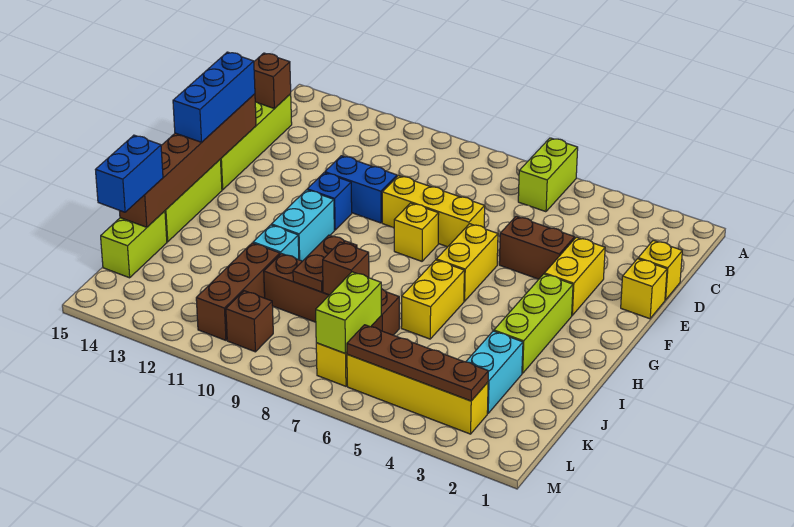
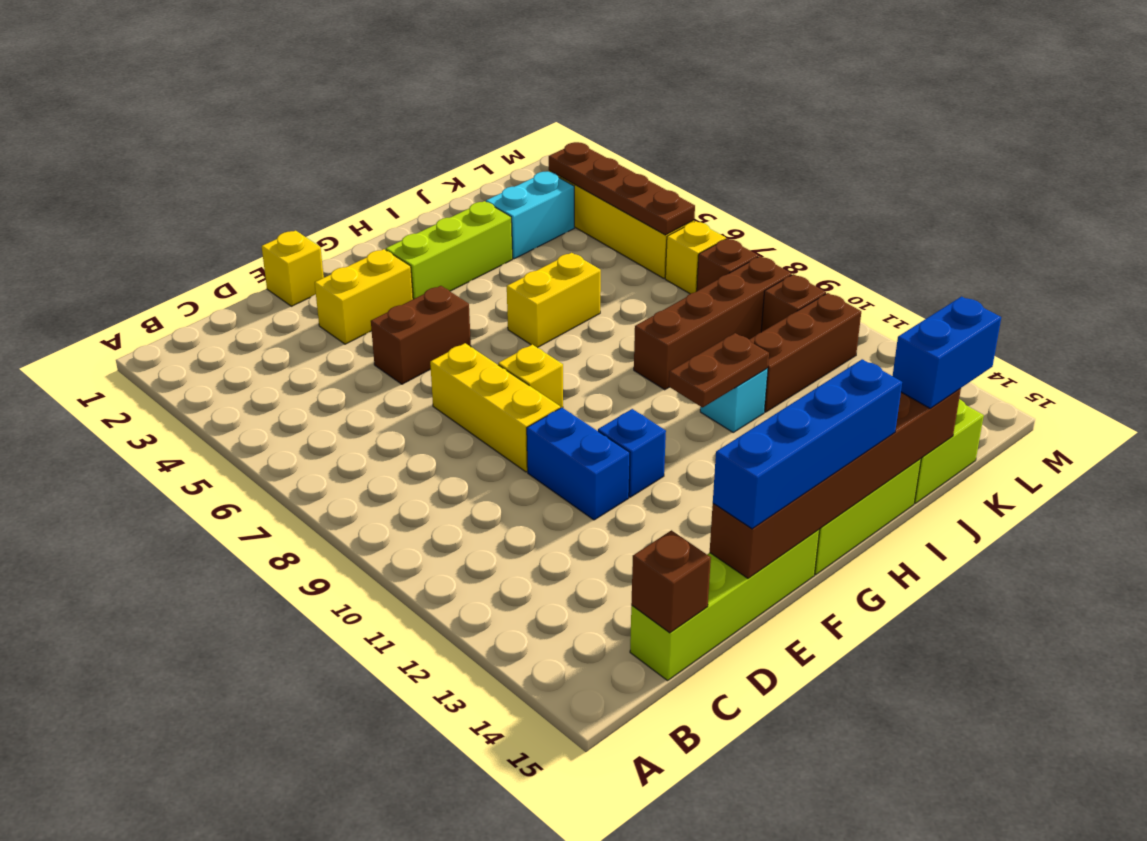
lime brick A6:B6 level 1 -> none
yellow brick D1 level 1 -> none
brown brick E4:E5 level 1 -> brown brick E5:F5 level 1
blue brick E15:G15 level 3 -> blue brick E15:H15 level 3
yellow brick F6:G6 level 1 -> none
cyan brick G11:H11 level 1 -> none
brown plate I9:J9 level 2 -> brown plate H11:I11 level 2
brown brick J7:J10 level 1 -> brown brick I9:L9 level 1
brown brick J8 level 2 -> brown brick L8 level 1
lime brick K7:L7 level 2 -> none

